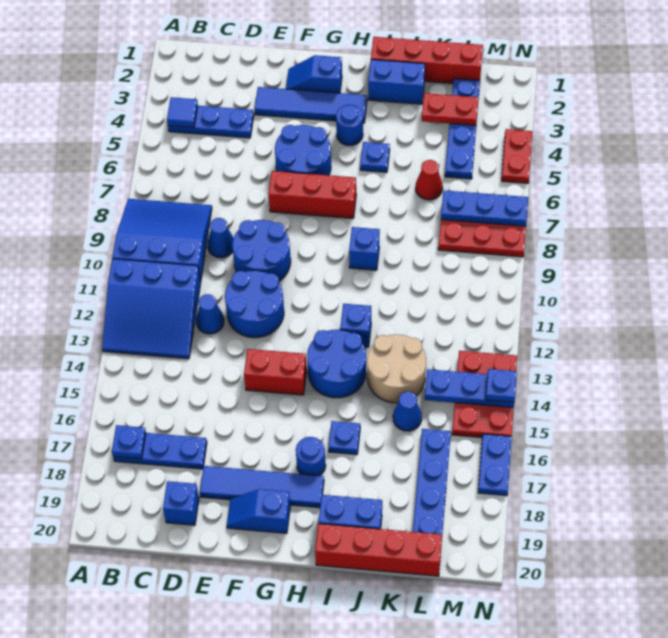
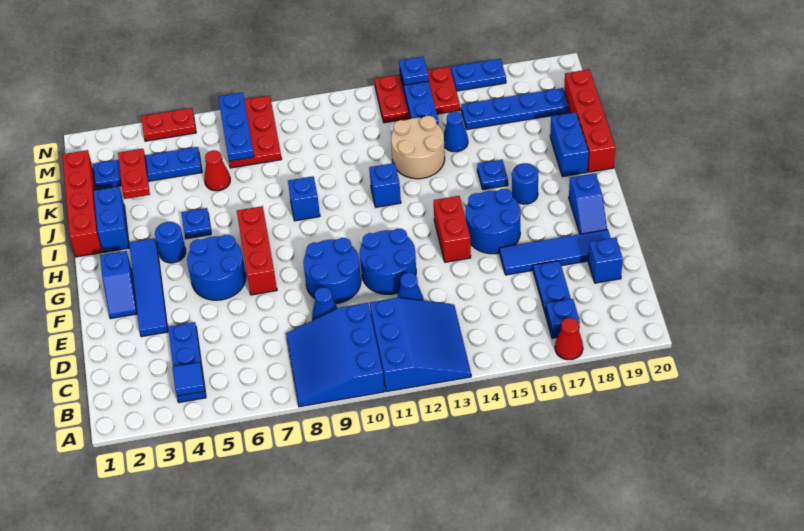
none -> red cone A17 level 1
blue tile E18:H18 level 1 -> blue tile E16:E19 level 1
blue round brick H13:I14 level 1 -> blue round brick F15:G16 level 1

